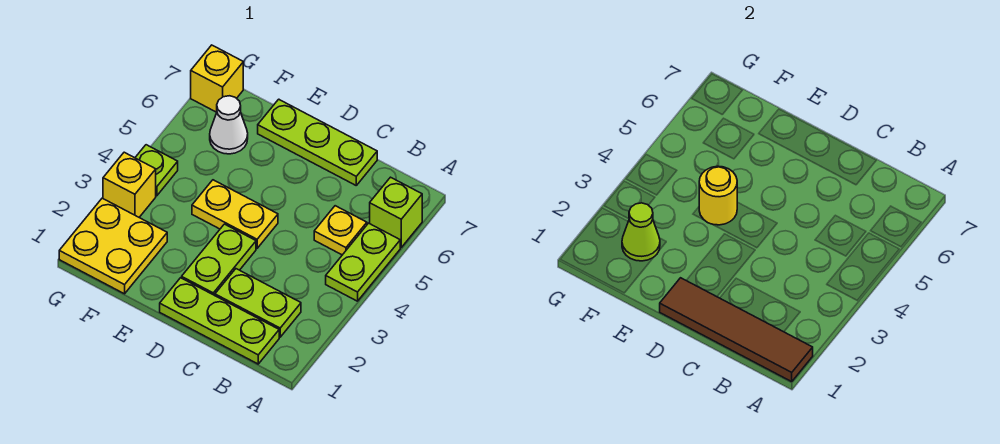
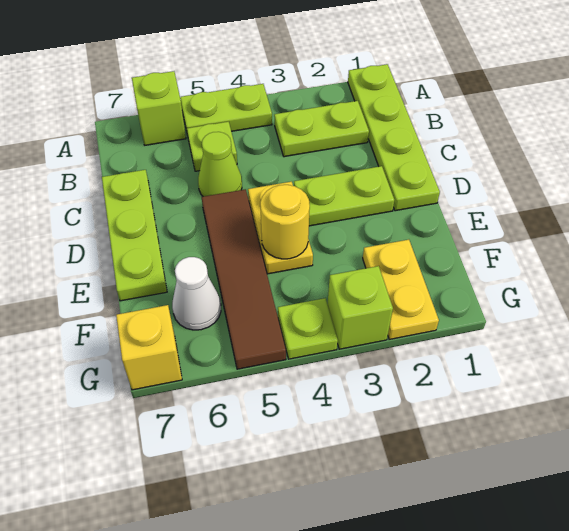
brown tile A1:D1 level 2 -> brown tile D5:G5 level 1
lime plate B1:D1 level 1 -> lime plate A1:D1 level 1
lime plate B2:C2 level 1 -> lime plate B2:B3 level 1
yellow plate B5 level 1 -> lime plate B5 level 1
yellow plate F1:G2 level 1 -> yellow plate F2:G2 level 1
lime cone F2 level 2 -> lime cone C5 level 1
yellow brick G3 level 1 -> lime brick G3 level 1

